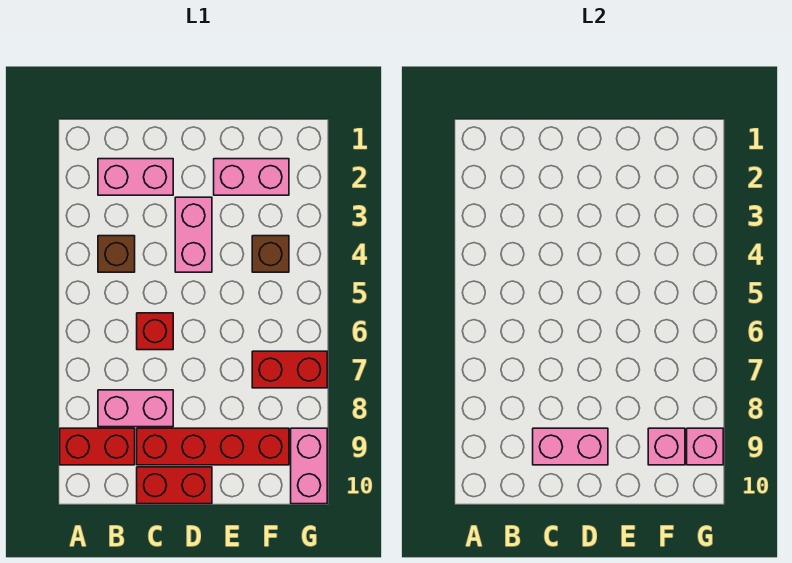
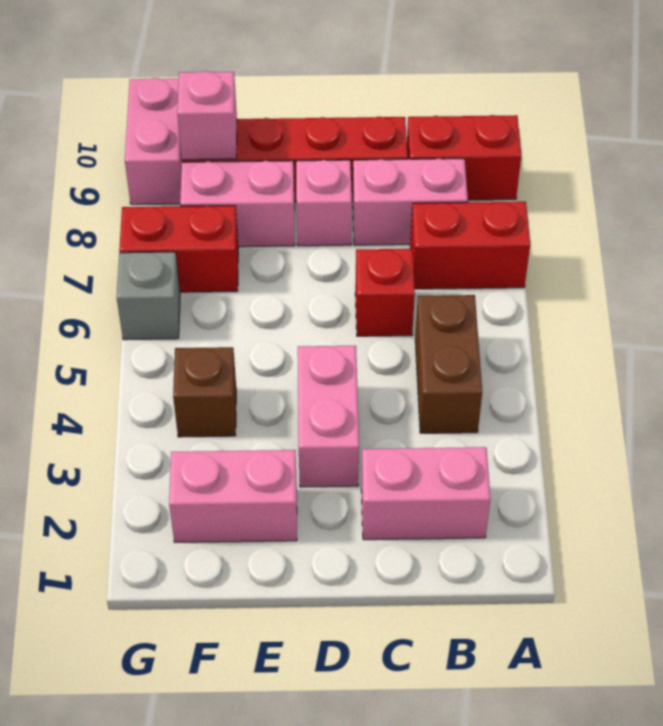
brown brick B4 level 1 -> brown brick B4:B5 level 1
pink brick C9:D9 level 2 -> pink brick E8:F8 level 1
red brick C10:D10 level 1 -> red brick A7:B7 level 1
none -> grey brick G6 level 1
pink brick G9 level 2 -> pink brick D8 level 1

